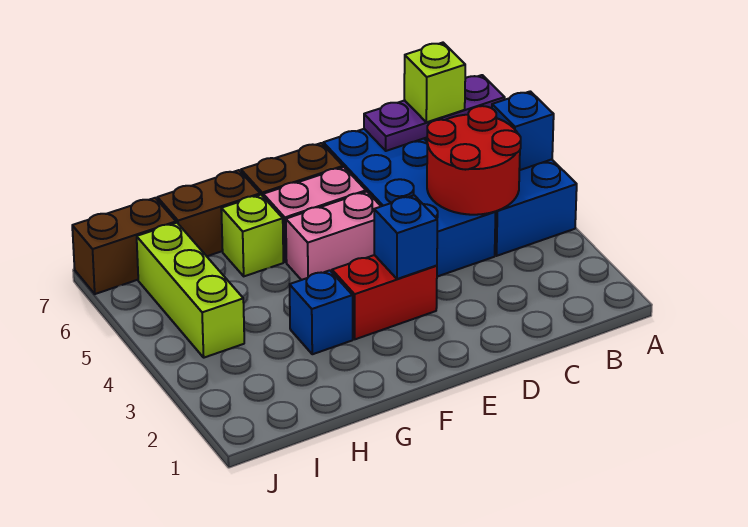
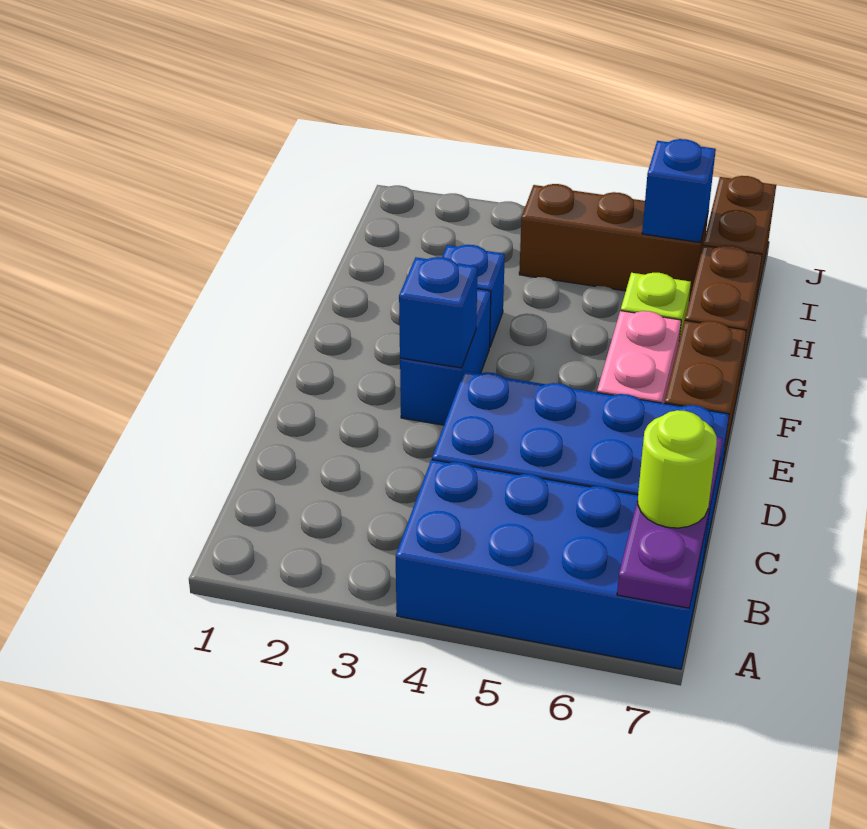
blue brick A5 level 2 -> blue brick I6 level 2
red round brick B4:C5 level 2 -> none
lime brick B7 level 3 -> lime round brick B7 level 3
red brick E3:F3 level 1 -> blue brick E3:F3 level 1
pink brick E5:F5 level 1 -> none
lime brick I4:I6 level 1 -> brown brick I4:I6 level 1

